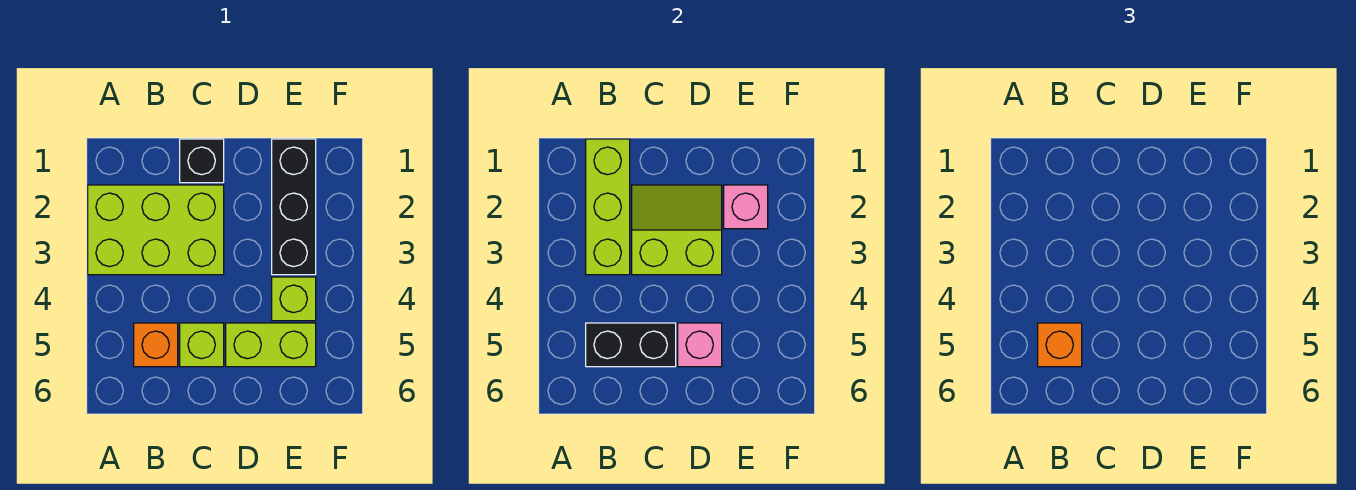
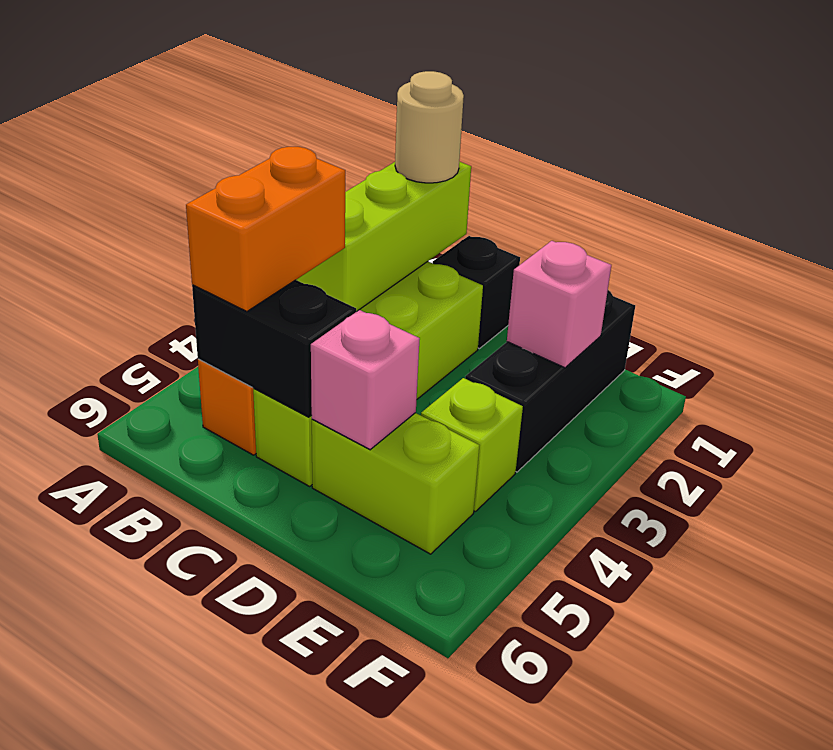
none -> tan round brick B1 level 3
orange brick B5 level 3 -> orange brick B4:B5 level 3
lime slope C2:D3 level 2 top 3 -> none

